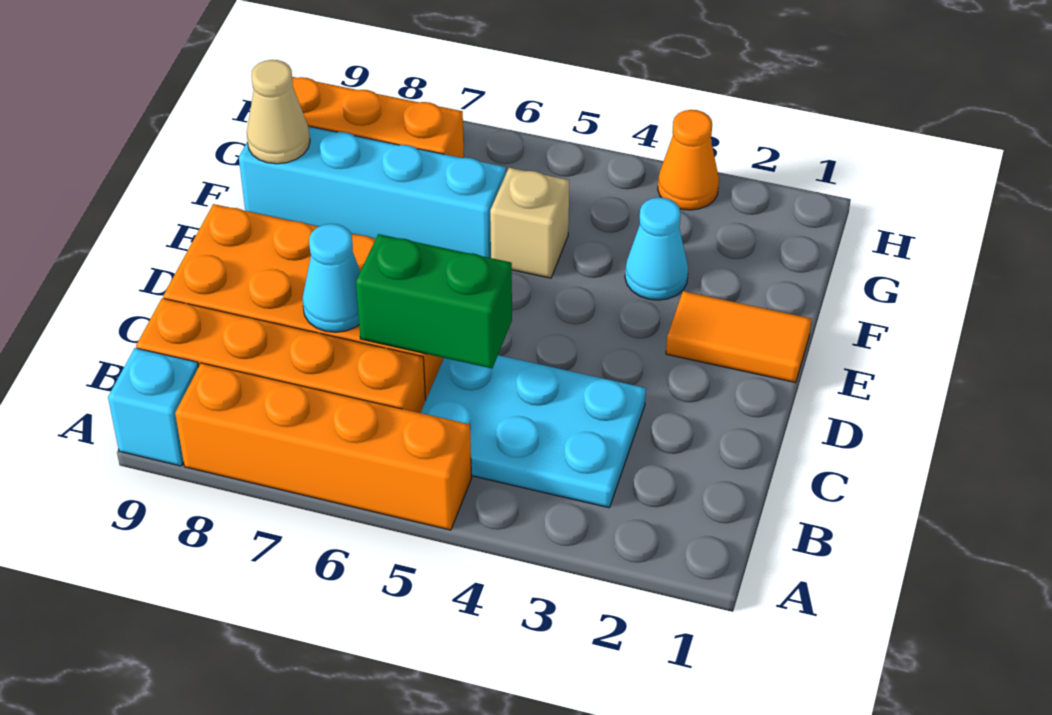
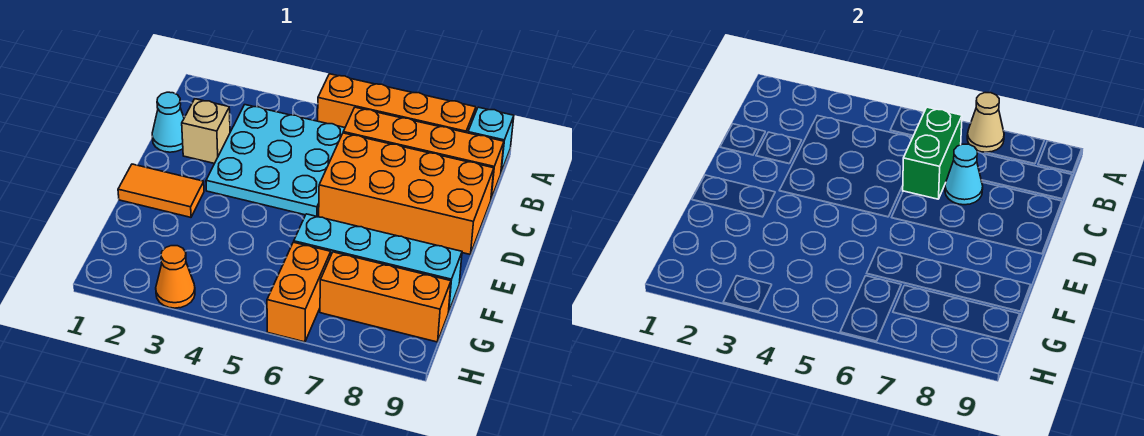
cyan plate B3:C5 level 1 -> cyan plate B3:D5 level 1
green brick C5:C6 level 2 -> green brick B6:C6 level 2
cyan cone F3 level 1 -> cyan cone C1 level 1
tan brick F5 level 1 -> tan brick C2 level 1
tan cone F9 level 2 -> tan cone A7 level 2
none -> orange brick G6:H6 level 1

